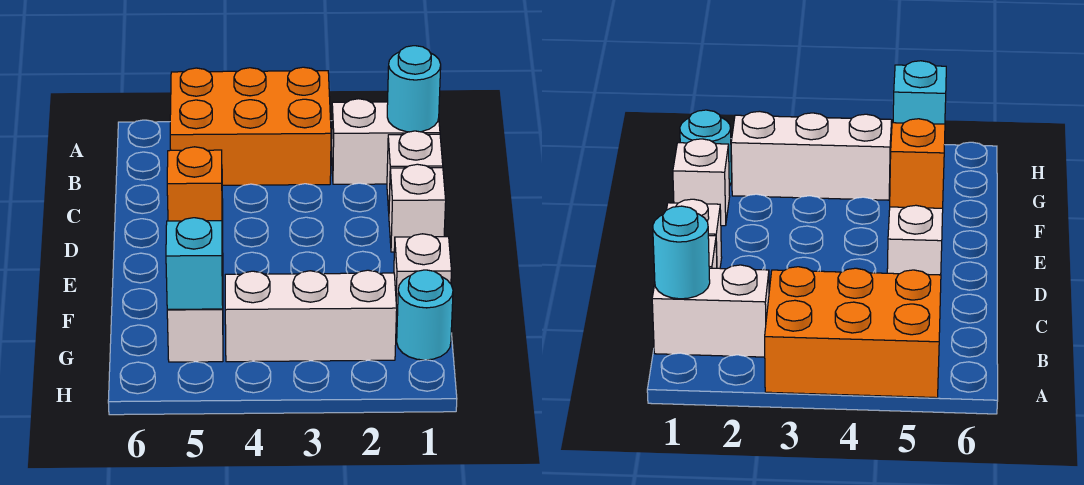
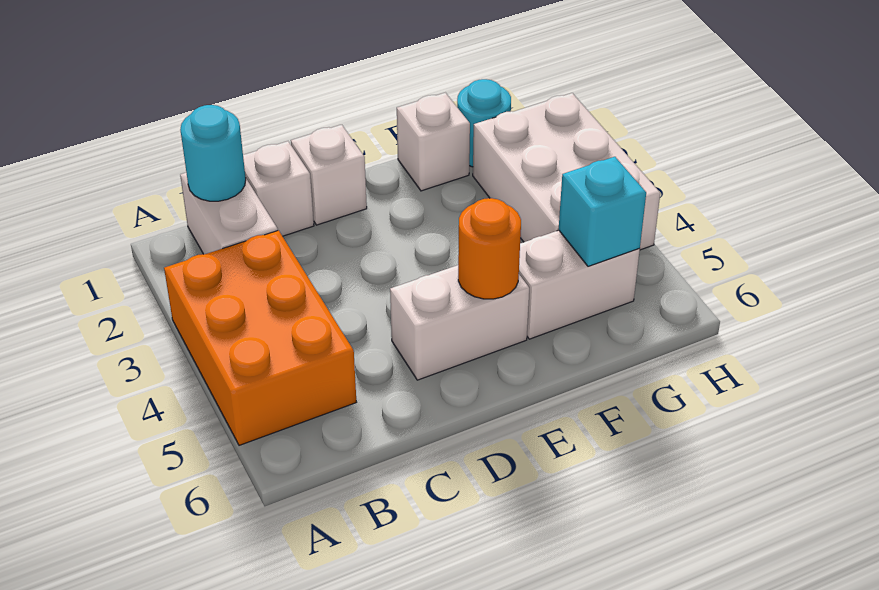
orange brick E5 level 2 -> orange round brick E5 level 2
white brick G2:G4 level 1 -> white brick G2:H4 level 1

